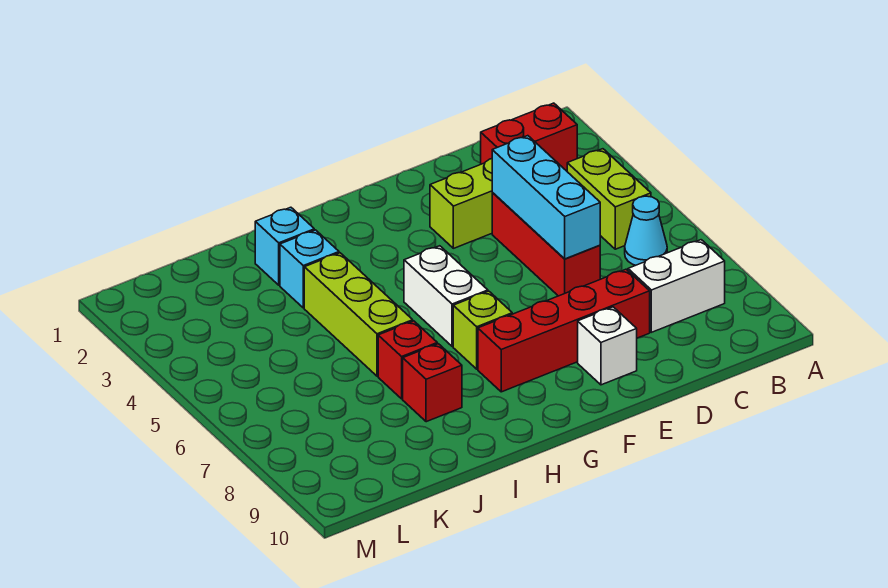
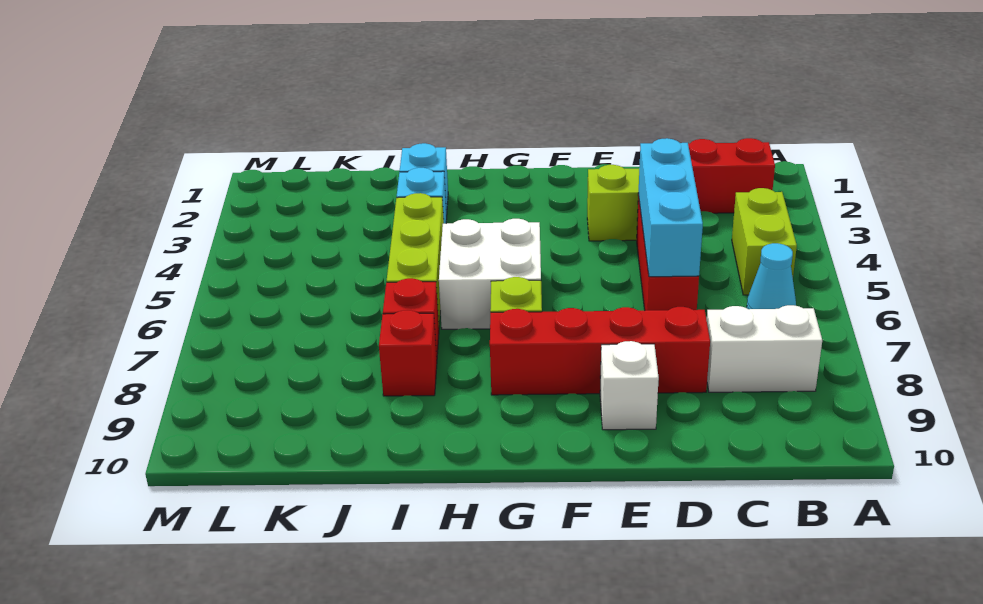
white brick G5:G6 level 1 -> white brick G5:H6 level 1

